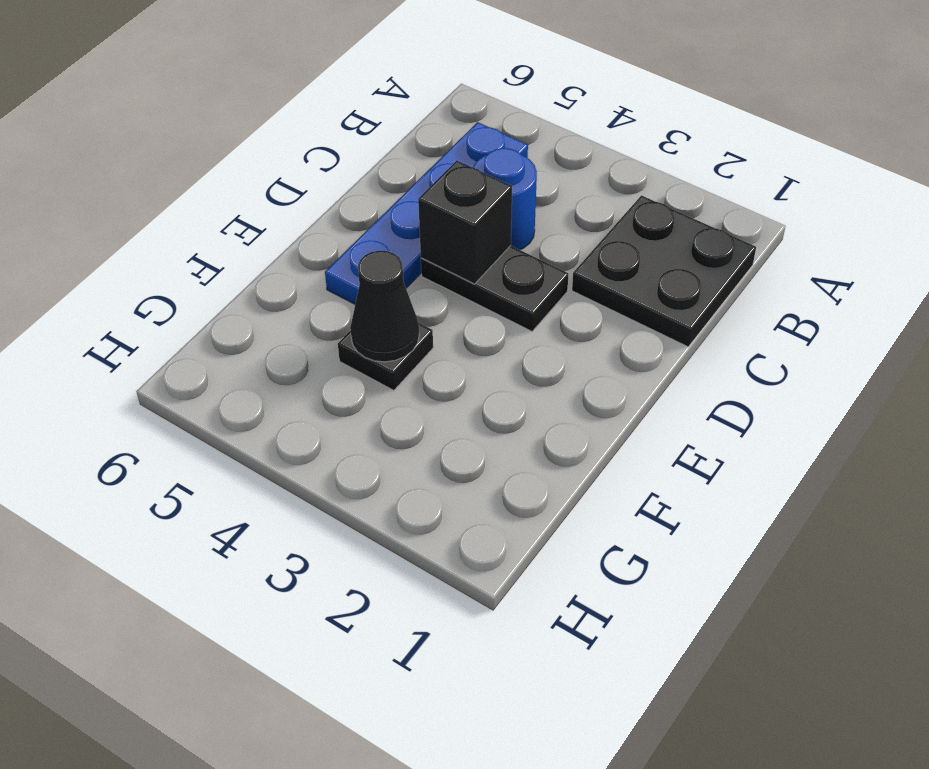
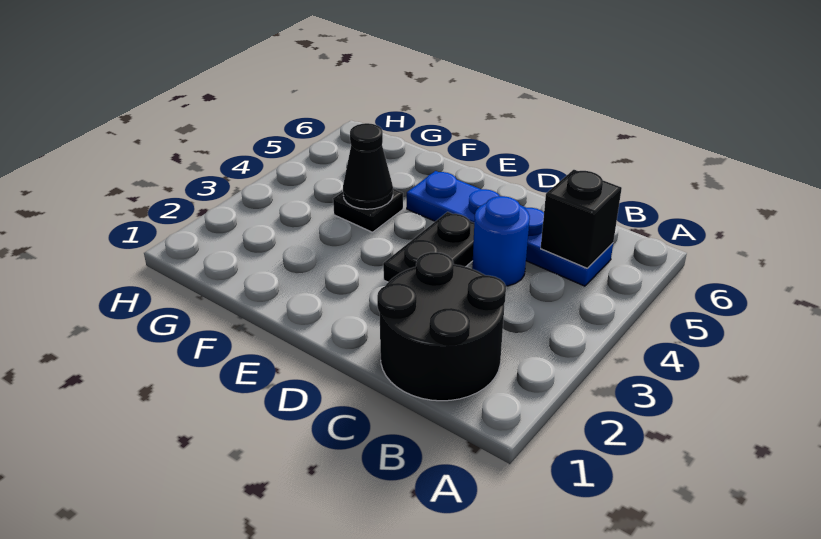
black plate B1:C2 level 1 -> black round brick B1:C2 level 1
black brick D4 level 2 -> black brick B5 level 2

